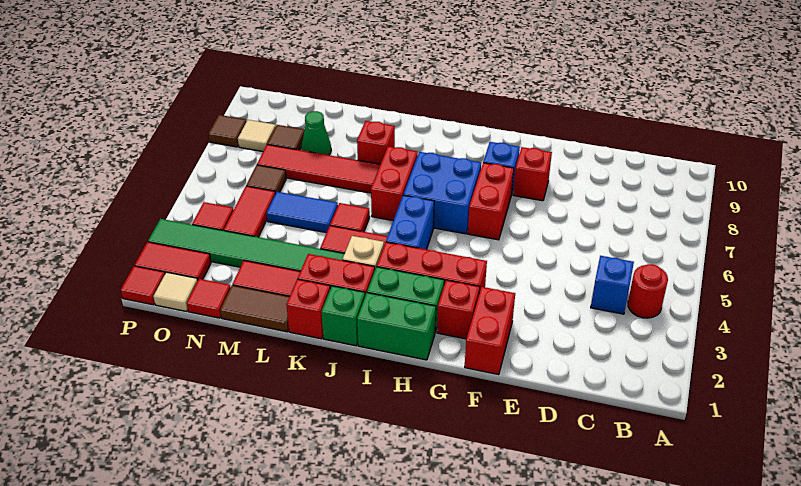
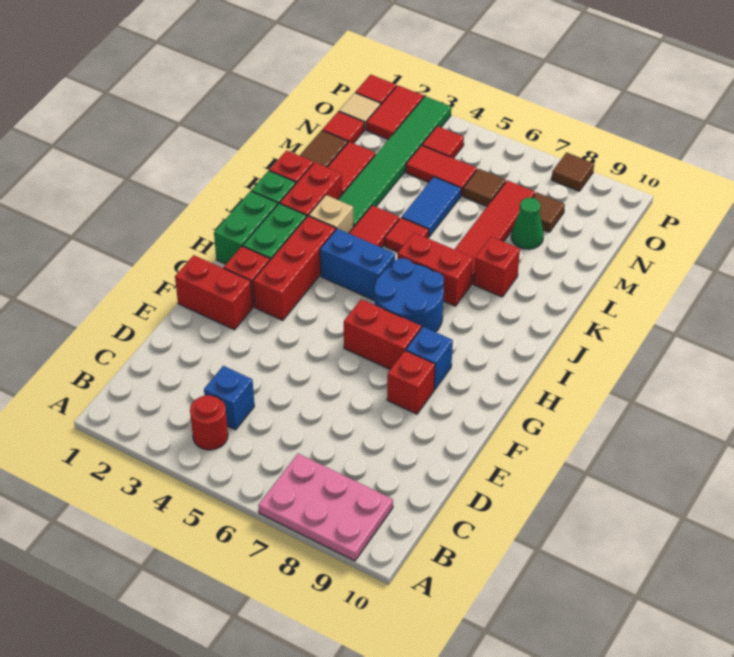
none -> pink plate A7:B9 level 1
blue brick H6:I7 level 1 -> blue round brick H6:I7 level 1
tan tile O8 level 1 -> none

